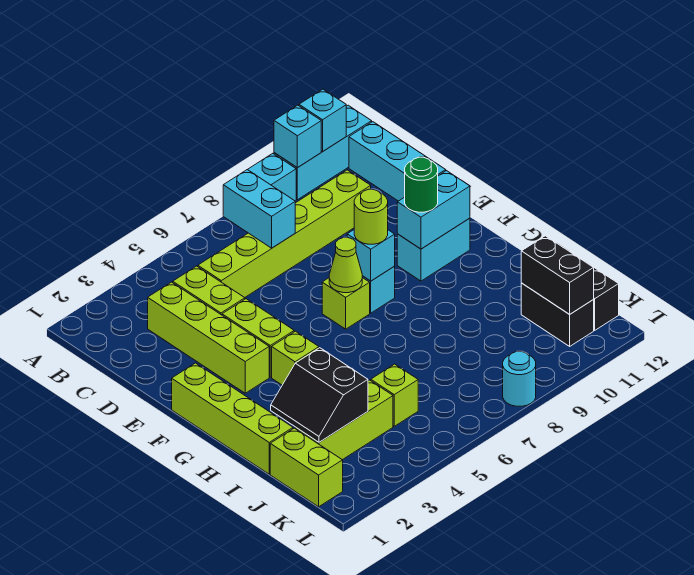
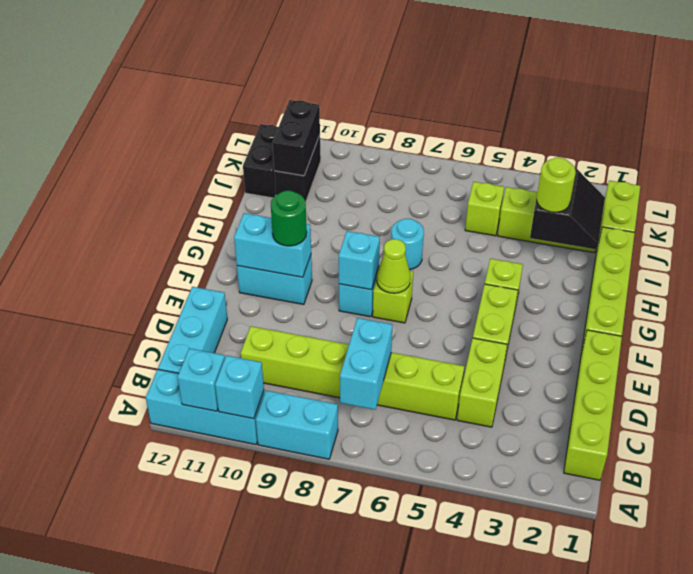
lime brick C3:F3 level 1 -> lime brick B1:E1 level 1
lime round brick F8 level 3 -> lime round brick I3 level 3
cyan round brick L8 level 1 -> cyan round brick H7 level 1

